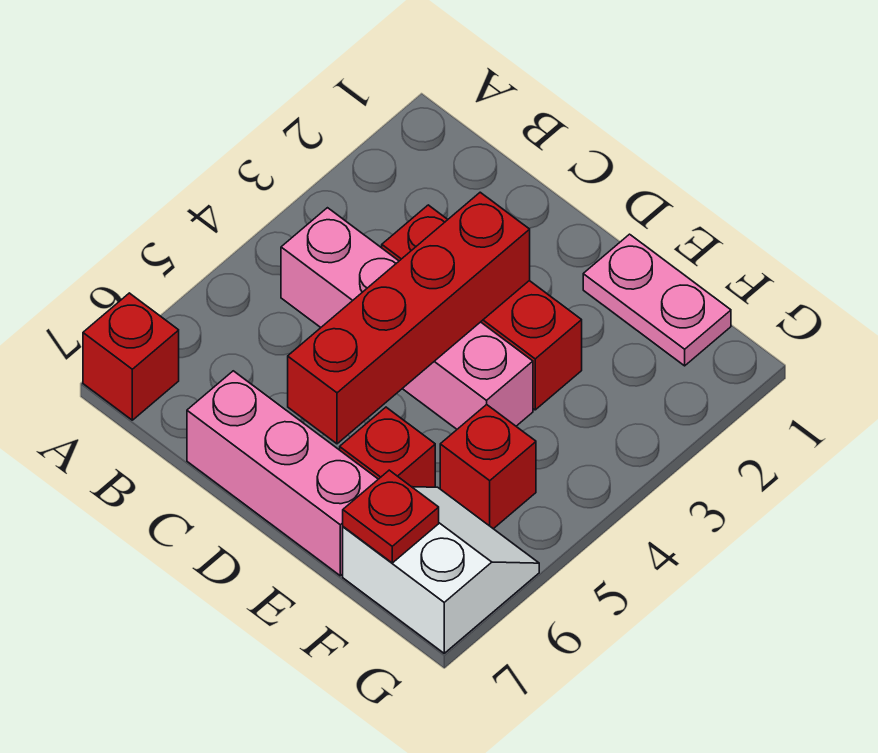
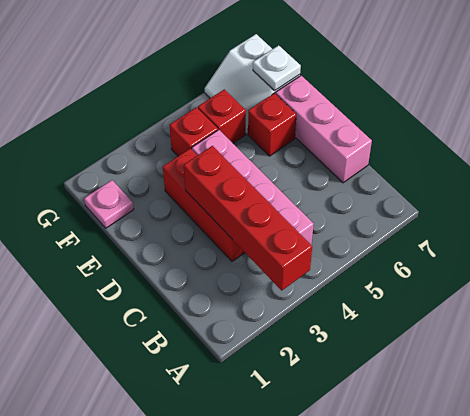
red brick A7 level 1 -> red brick F4 level 1
red brick D3:D6 level 2 -> red brick A3:D3 level 2
pink plate E1:F1 level 1 -> pink plate F1 level 1
red plate F7 level 2 -> white plate F7 level 2

